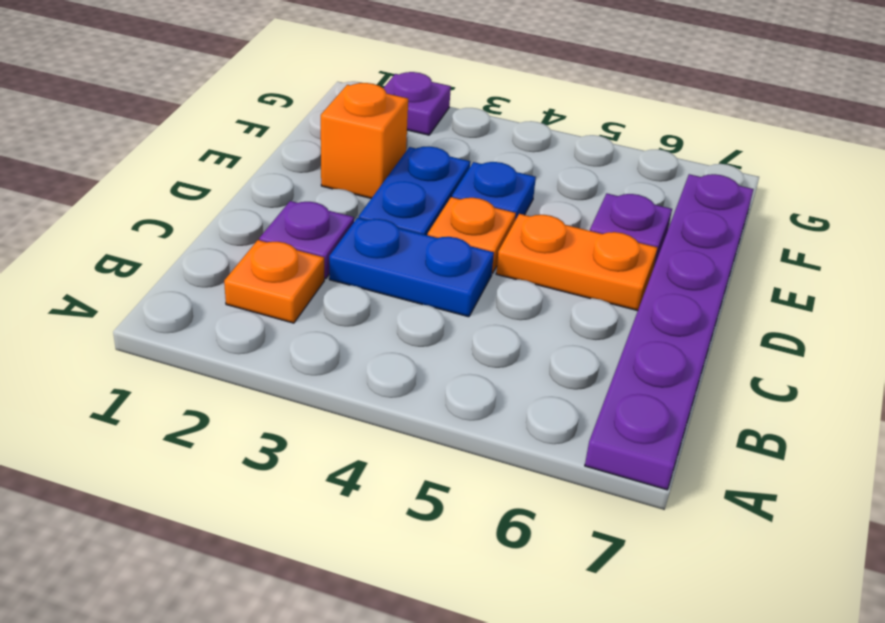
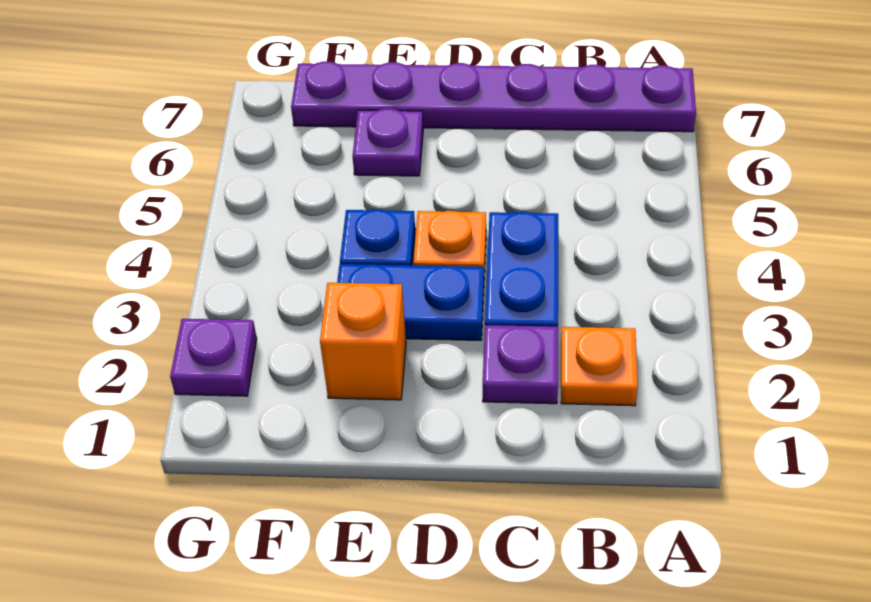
orange plate D5:D6 level 1 -> none

